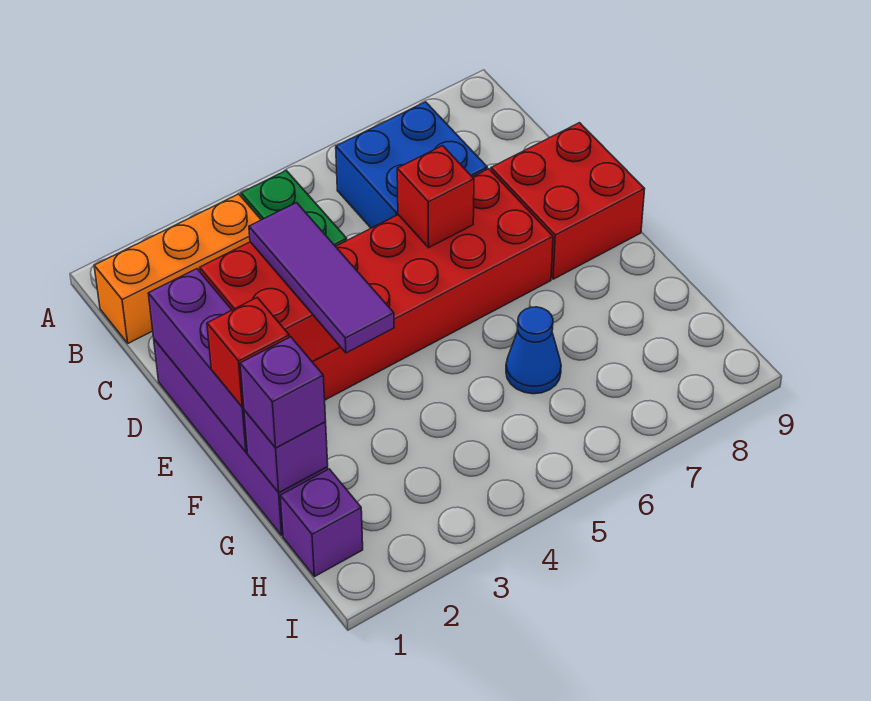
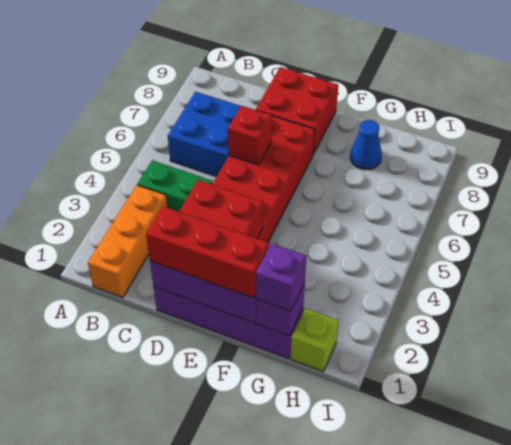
purple tile D3:F3 level 3 -> none
red brick F1 level 3 -> red brick D1:F1 level 3
blue cone G6 level 1 -> blue cone G8 level 1
purple brick H1 level 1 -> lime brick H1 level 1

